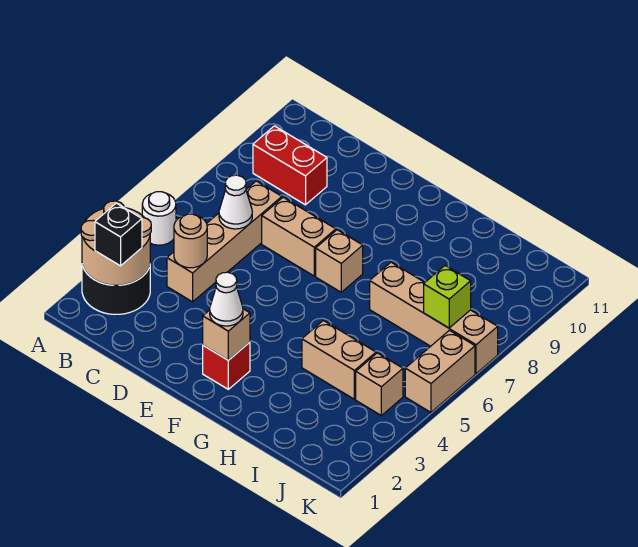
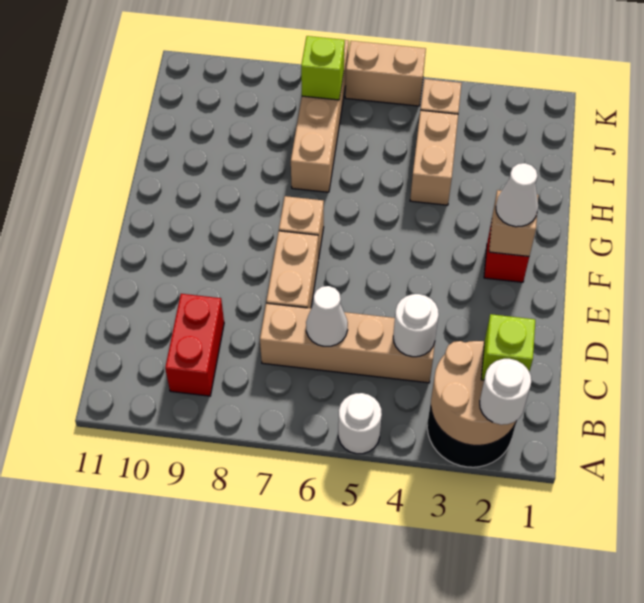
none -> white round brick A2 level 3
black brick B2 level 3 -> lime brick B2 level 3
tan round brick C4 level 2 -> white round brick C4 level 2

